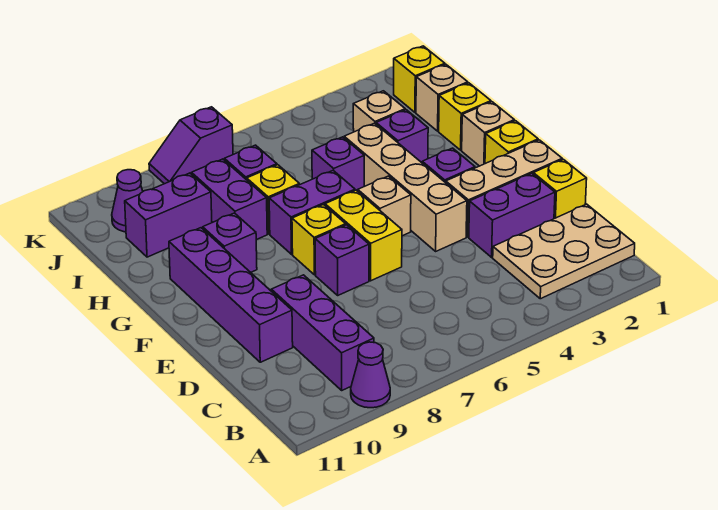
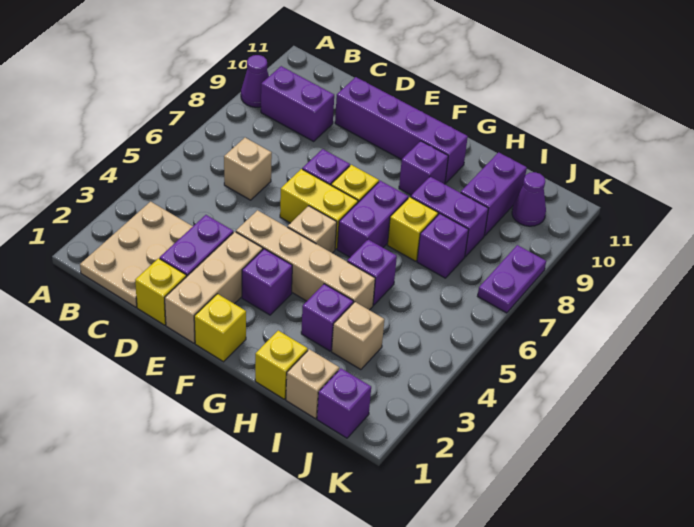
purple brick B9:D9 level 1 -> purple brick B9:C9 level 1
tan brick G1 level 1 -> tan brick C6 level 1
yellow brick J1 level 1 -> purple brick J1 level 1
purple slope K7:K8 level 1 top 7 -> purple plate K7:K8 level 1

